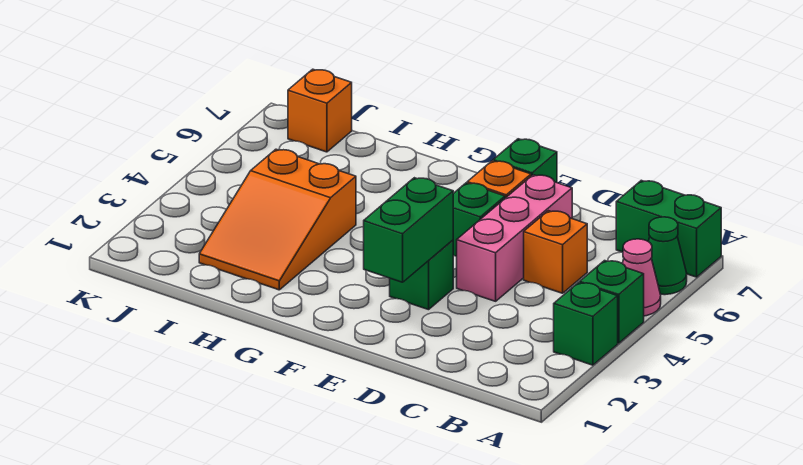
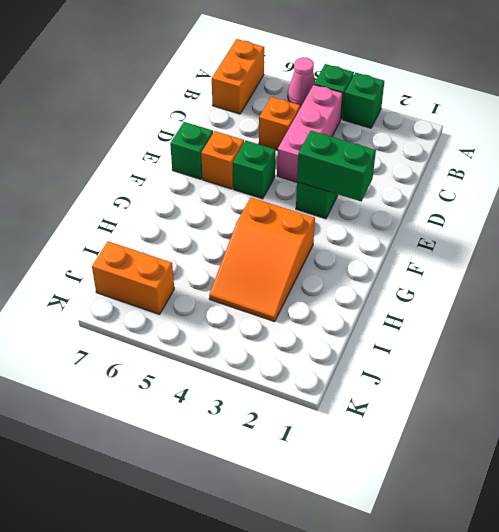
green cone A6 level 1 -> none
green brick A7:B7 level 1 -> orange brick A7:B7 level 1
pink brick D4:D6 level 1 -> pink brick B4:D4 level 1
orange slope H2:I4 level 1 top 4 -> orange slope G3:I4 level 1 top G
orange brick J7 level 1 -> orange brick J6:J7 level 1

